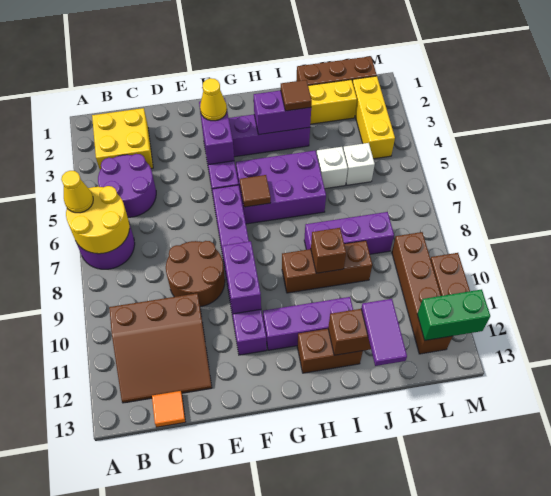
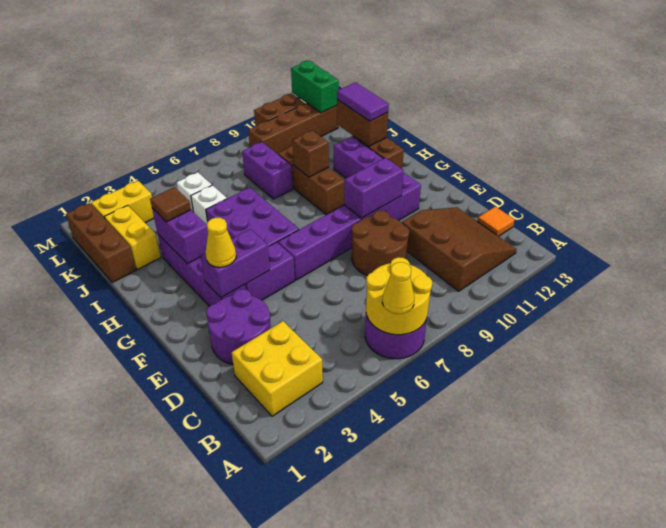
purple round brick B4:C5 level 1 -> purple round brick D2:E3 level 1
brown tile G6 level 2 -> none
purple brick I8:K8 level 1 -> purple brick J8:K8 level 1
purple tile J12:J13 level 3 -> purple tile I12:J12 level 3
yellow brick L2:L4 level 1 -> yellow brick L2:L3 level 1

